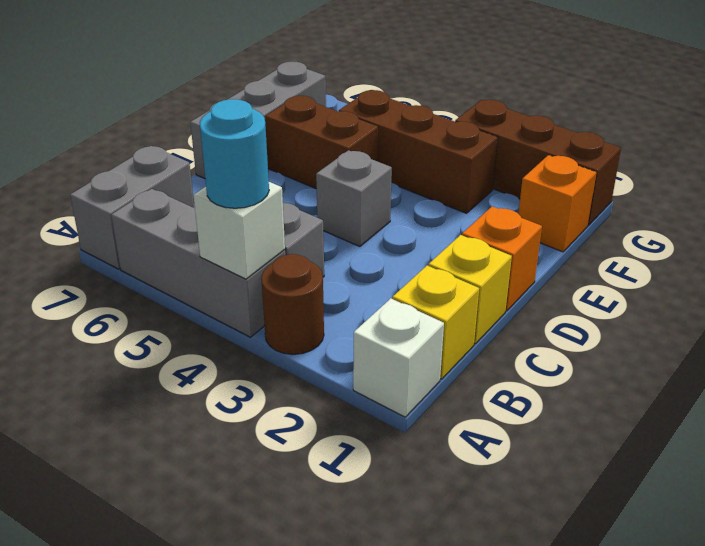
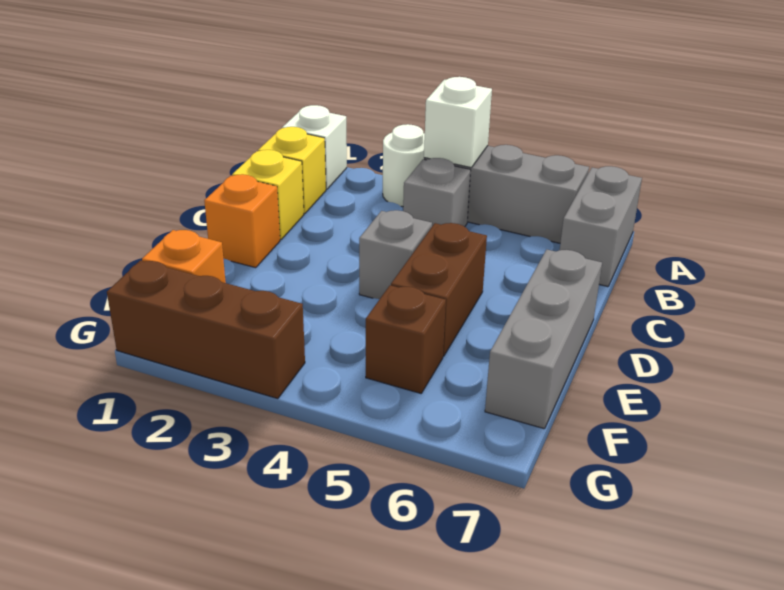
brown round brick A3 level 1 -> white round brick A3 level 1
cyan round brick A4 level 3 -> none
brown brick E5:E6 level 1 -> brown brick D5:E5 level 1
brown brick F3:F5 level 1 -> brown brick F5 level 1

